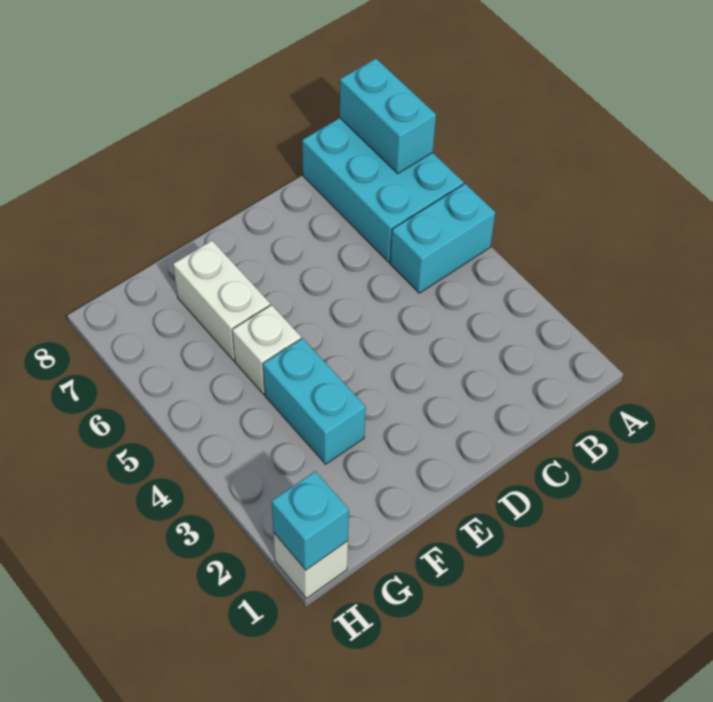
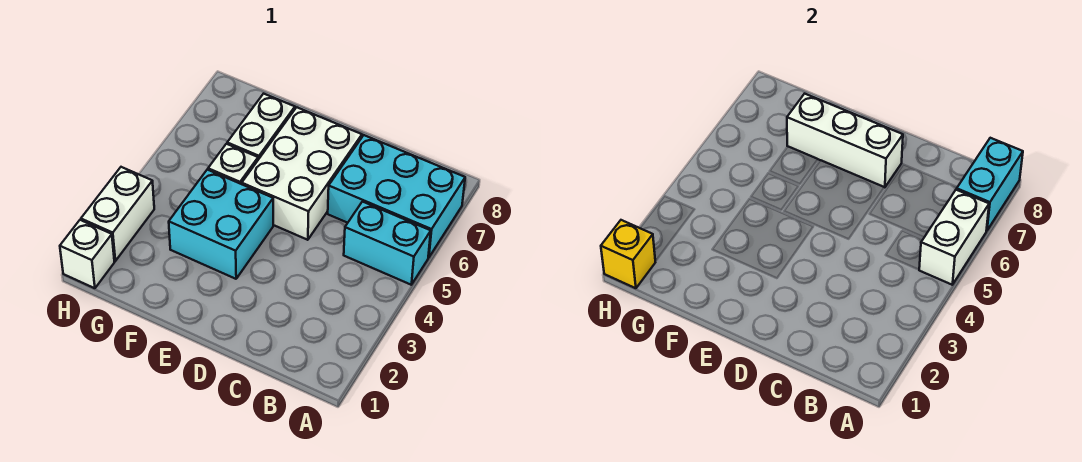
none -> white brick A5:A6 level 2
cyan brick A6:B8 level 1 -> cyan brick A6:C7 level 1
none -> white brick D5:E7 level 1
none -> white brick D7:F7 level 2
cyan brick F3:F4 level 1 -> cyan brick E3:F4 level 1
cyan brick H1 level 2 -> yellow brick H1 level 2
none -> white brick H2:H3 level 1

